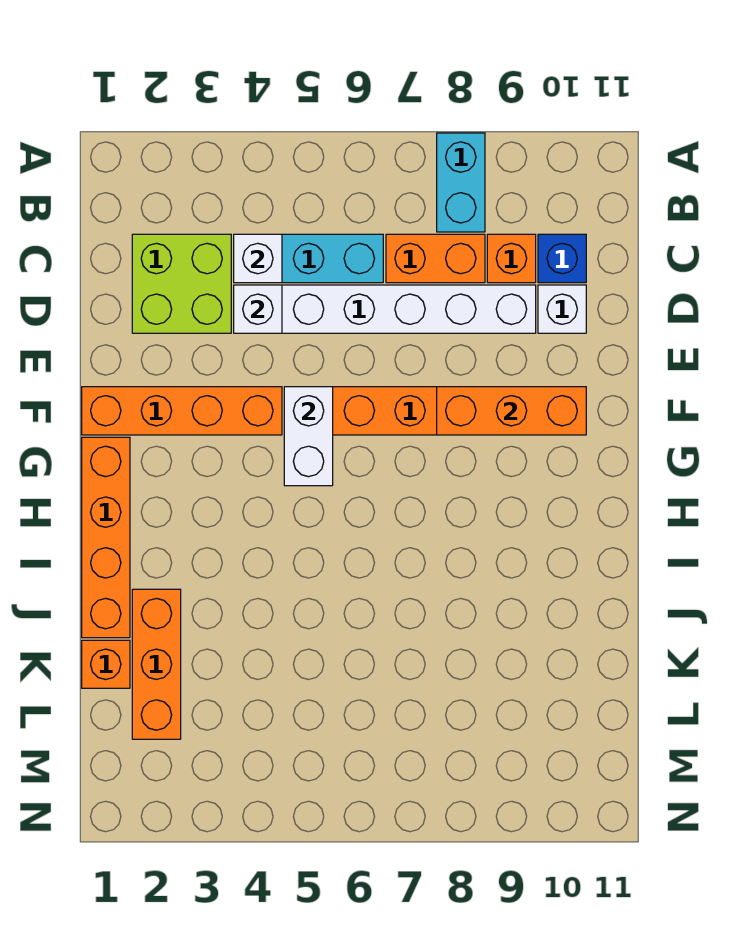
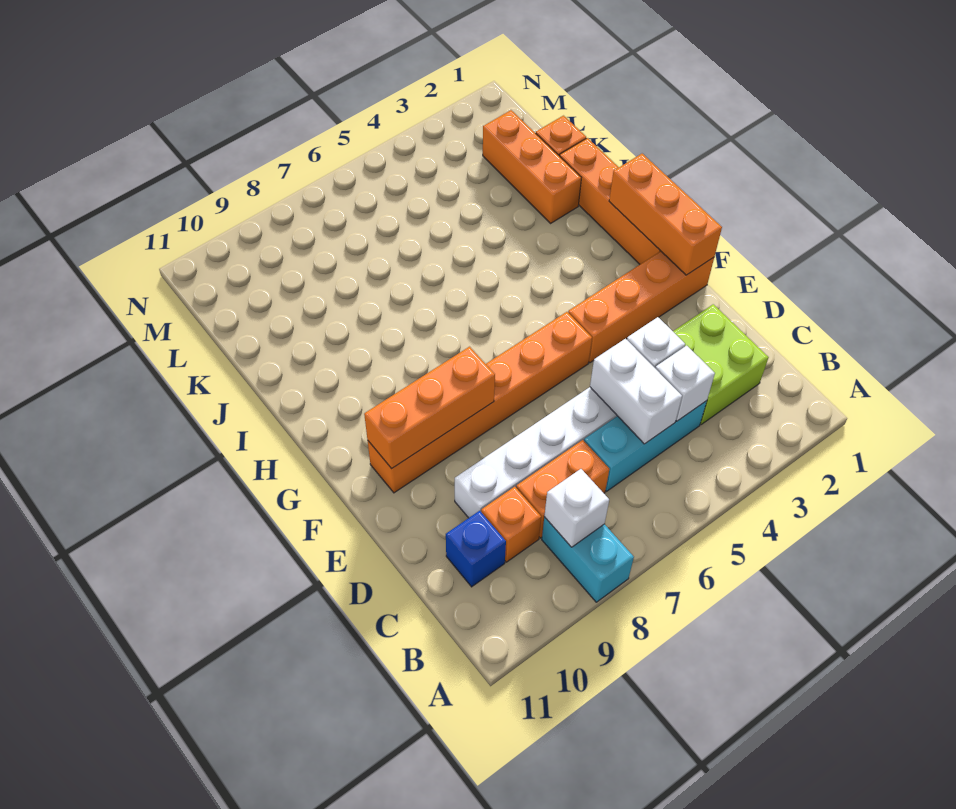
white brick D10 level 1 -> white brick B8 level 2
none -> orange brick F1:H1 level 2
white brick F5:G5 level 2 -> white brick C5:D5 level 2

